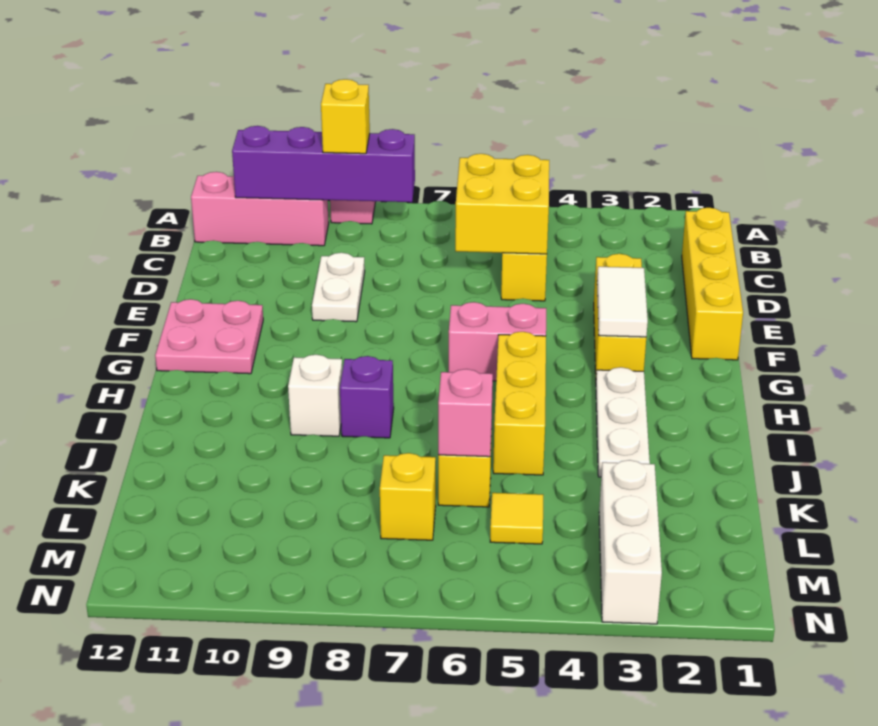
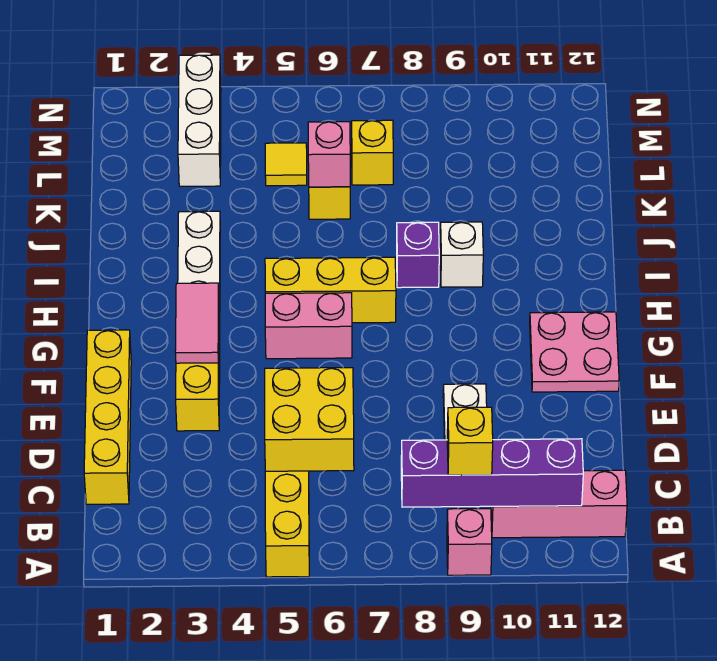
white tile F3:G3 level 2 -> pink tile F3:G3 level 2
yellow brick H5:J5 level 1 -> yellow brick H5:H7 level 1

